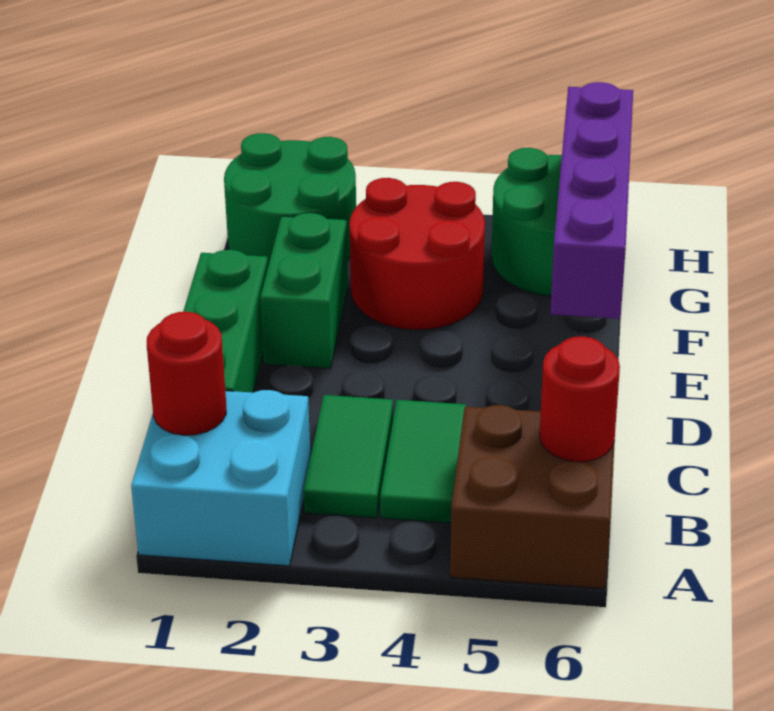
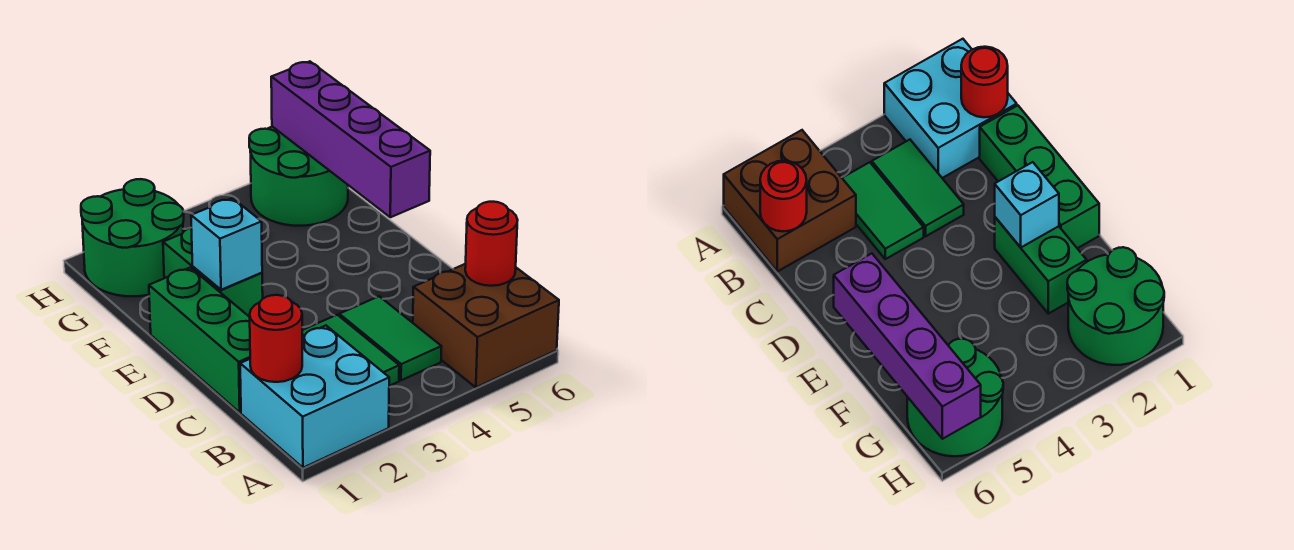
none -> cyan brick E2 level 2
red round brick F3:G4 level 1 -> none

